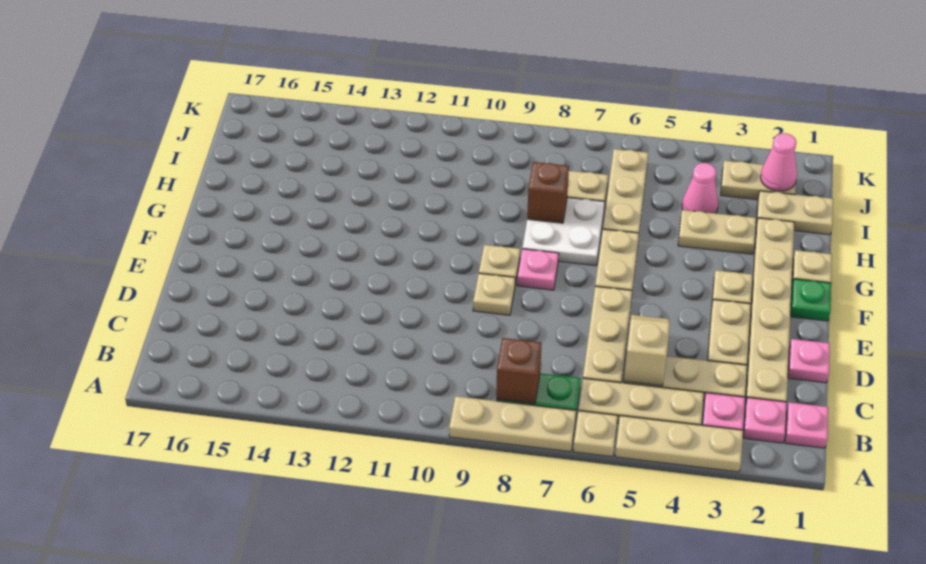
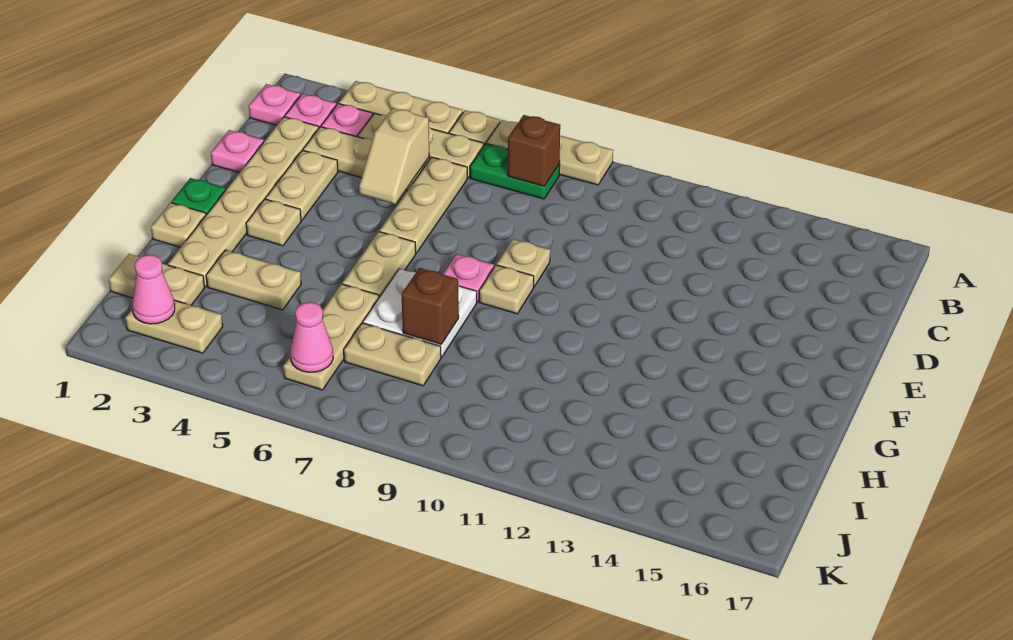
pink cone I4 level 1 -> pink cone J6 level 2

